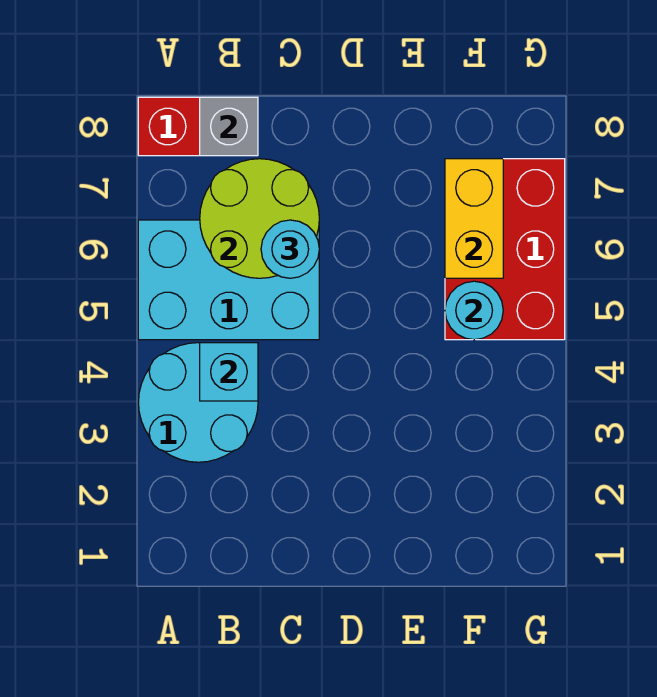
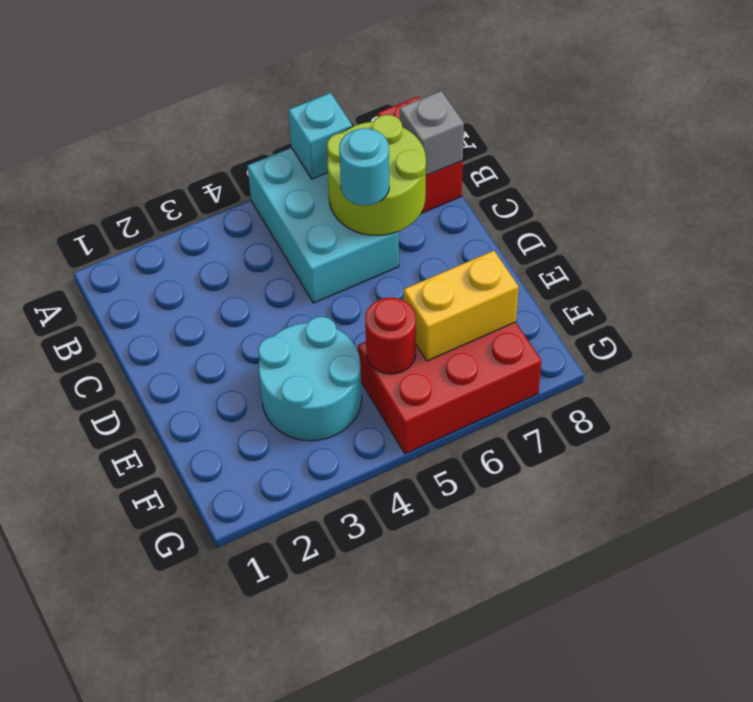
cyan round brick A3:B4 level 1 -> cyan round brick E3:F4 level 1
cyan brick B4 level 2 -> cyan brick A6 level 2
cyan round brick F5 level 2 -> red round brick F5 level 2

